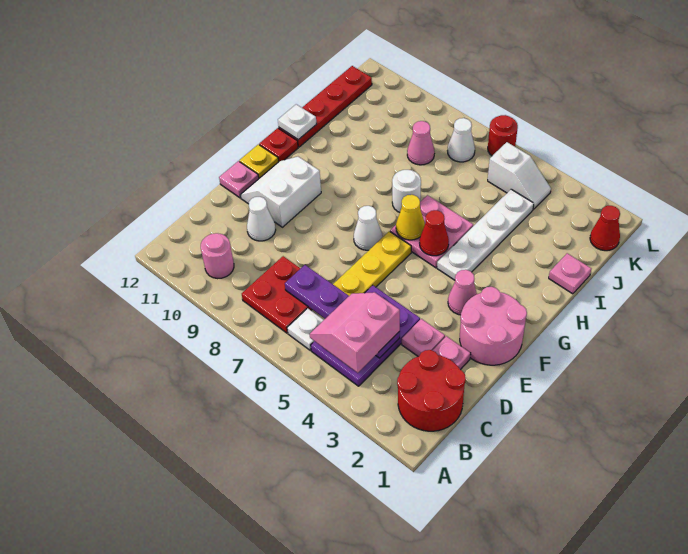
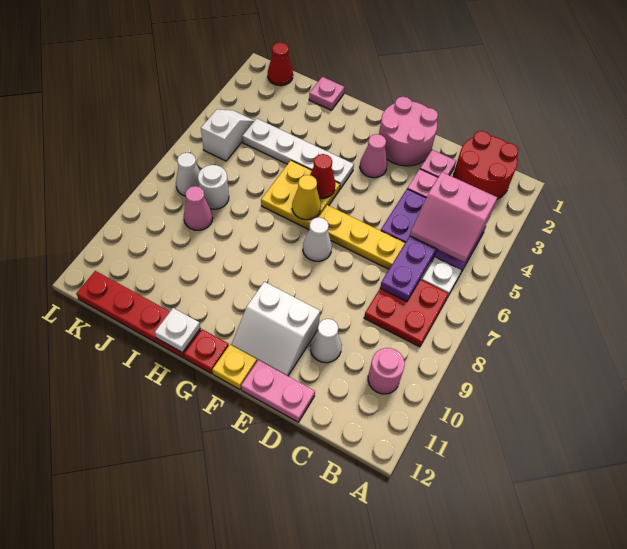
pink plate E12 level 1 -> pink plate D12:E12 level 1
pink plate G5:H6 level 1 -> yellow plate G5:H6 level 1
white round brick H7 level 1 -> white round brick J7 level 1
red round brick L6 level 1 -> none

